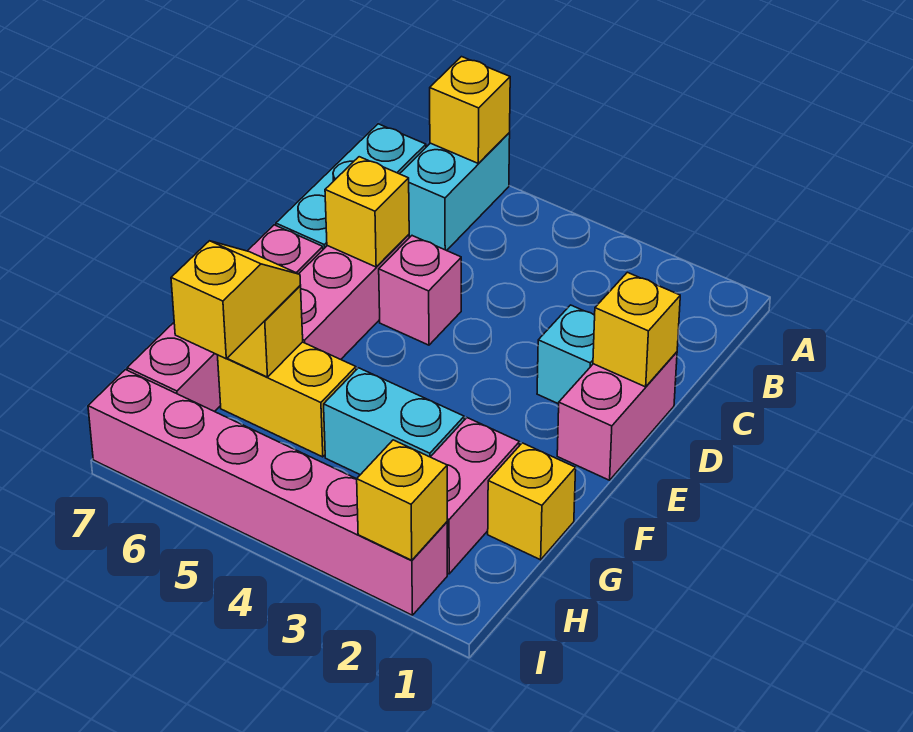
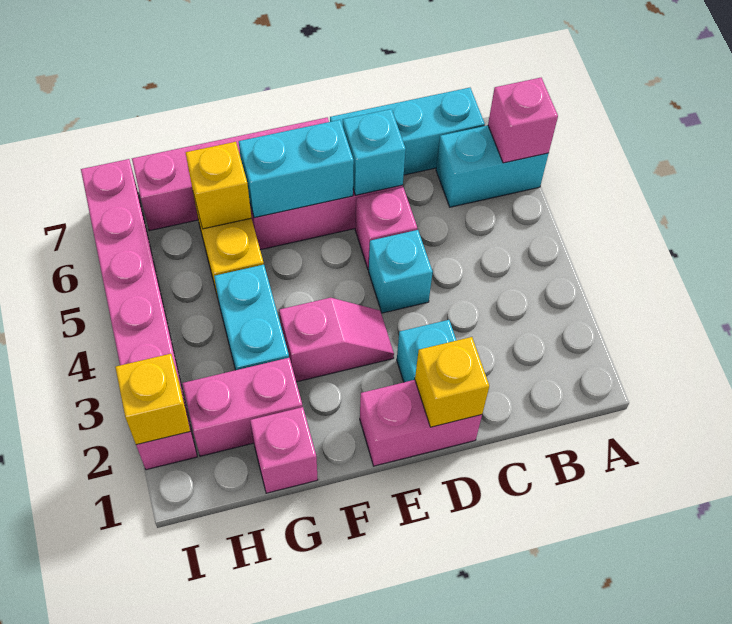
yellow brick A6 level 2 -> pink brick A6 level 2
none -> cyan brick D4 level 1
yellow brick D6 level 2 -> cyan brick D6 level 2
none -> pink slope E3:F3 level 1 top F
none -> cyan brick E6:F6 level 2
yellow brick G1 level 1 -> pink brick G1 level 1
yellow slope G6:H6 level 3 top H -> none

